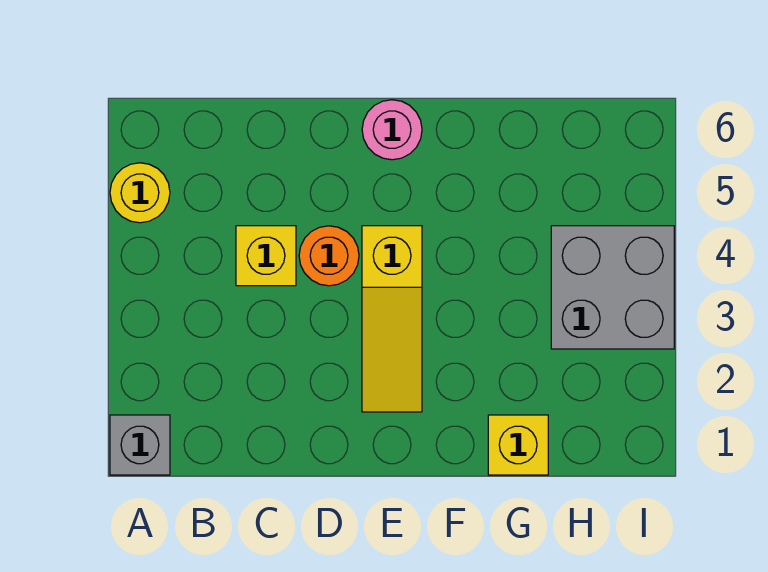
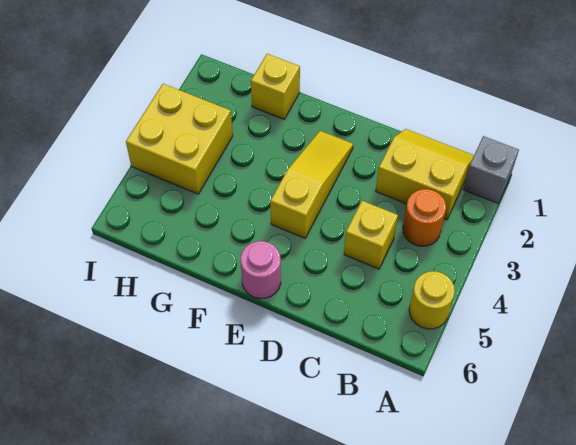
none -> yellow slope B1:C2 level 1 top 2
orange round brick D4 level 1 -> orange round brick B3 level 1
grey brick H3:I4 level 1 -> yellow brick H3:I4 level 1

